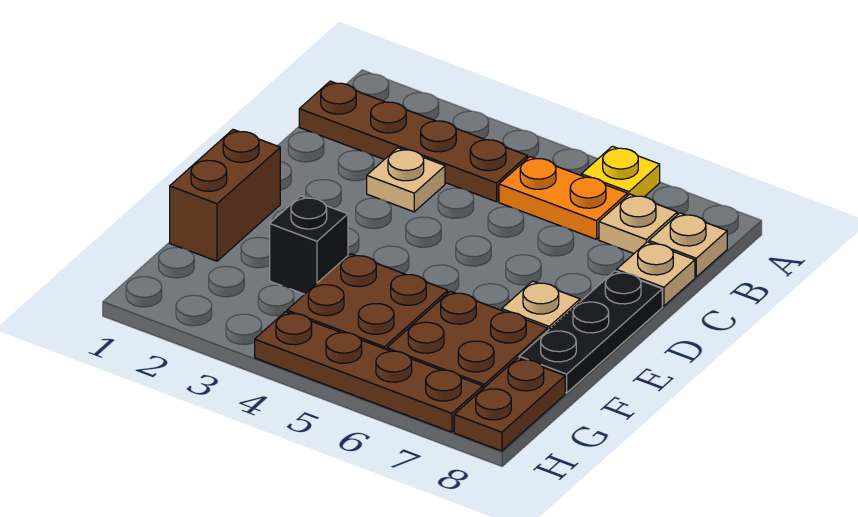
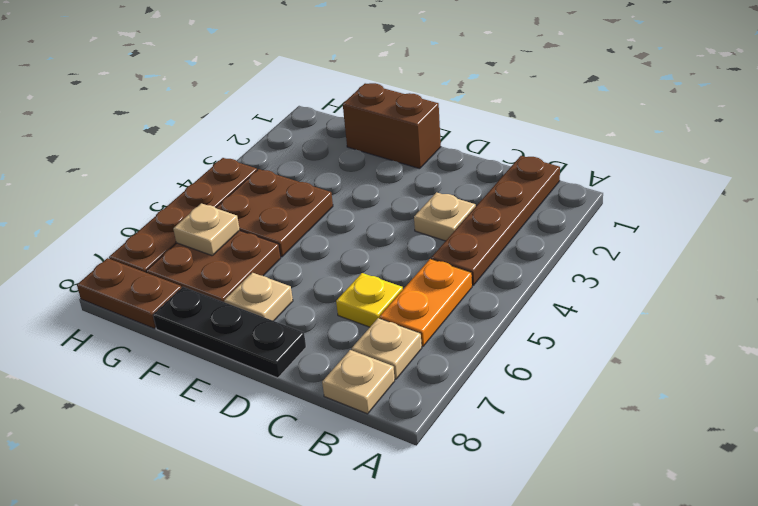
yellow plate A6 level 1 -> yellow plate C6 level 1
tan plate C8 level 1 -> tan plate G6 level 2
black brick F3 level 1 -> none

